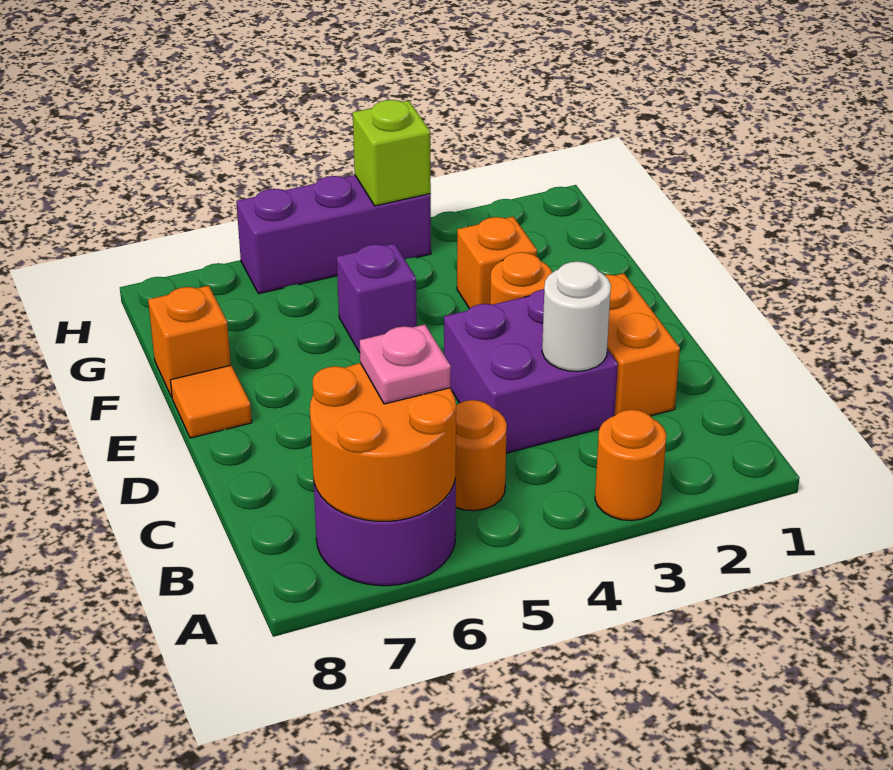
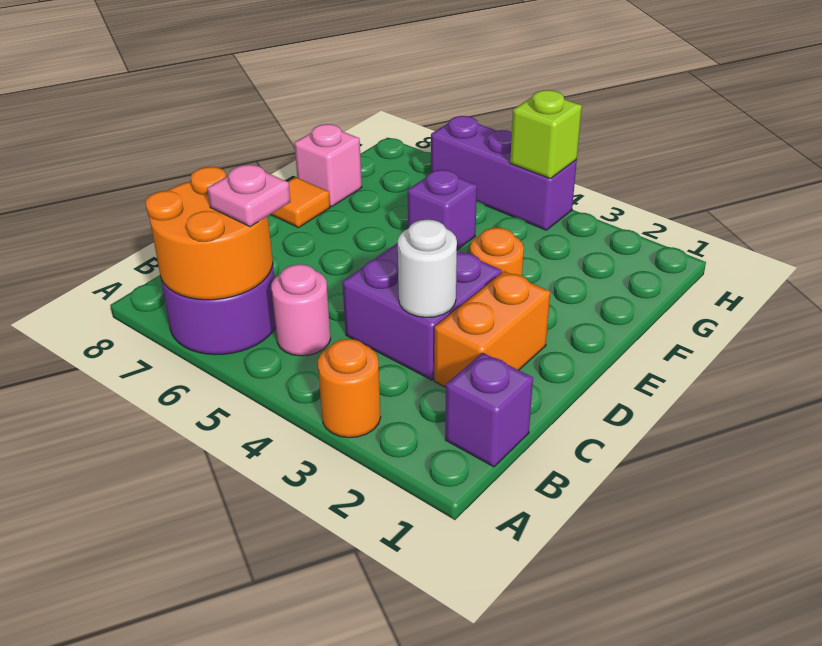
none -> purple brick B1 level 1
orange round brick B5 level 1 -> pink round brick B5 level 1
orange brick F3 level 1 -> none
orange brick F8 level 1 -> pink brick F8 level 1

